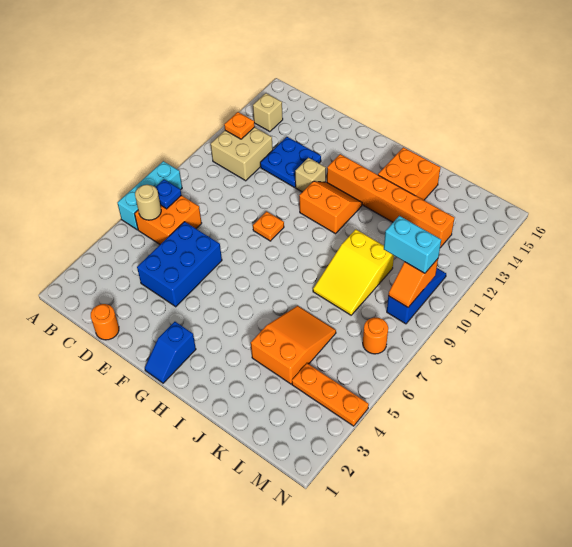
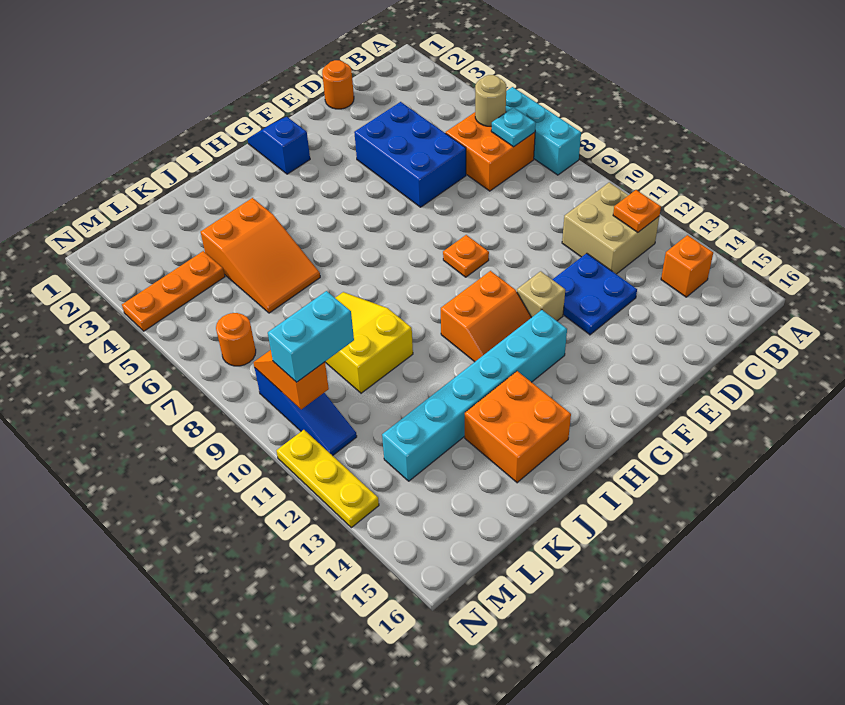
blue plate B7 level 2 -> cyan plate B7 level 2
tan brick B14 level 1 -> orange brick B14 level 1
orange brick G13:L13 level 1 -> cyan brick G13:L13 level 1
none -> yellow plate N11:N13 level 1

